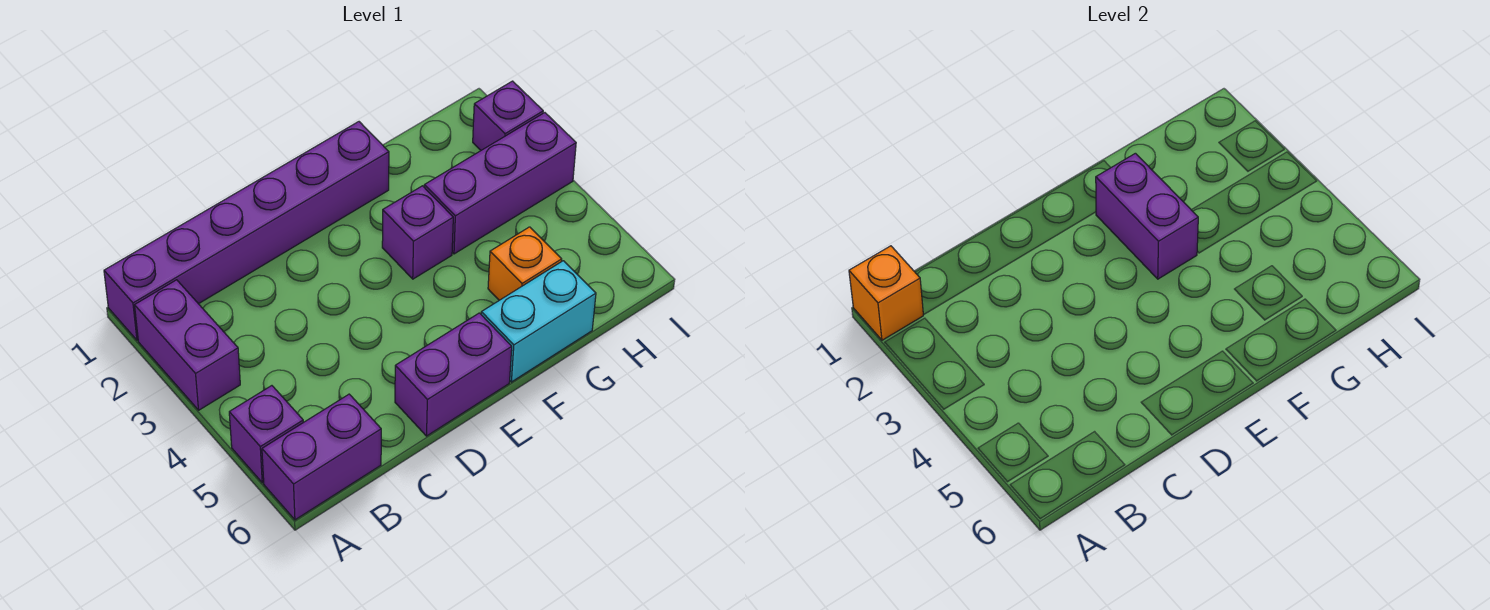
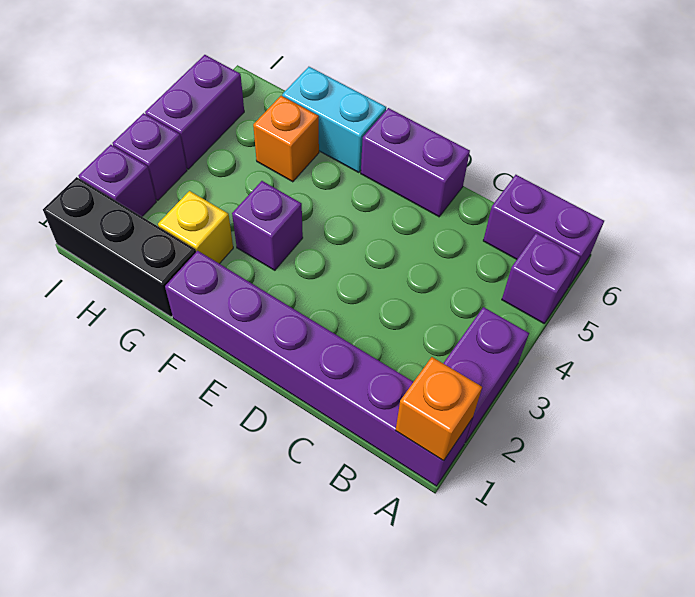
purple brick F2:F3 level 2 -> purple brick I4:I5 level 1
none -> black brick G1:I1 level 1
none -> yellow brick G2 level 1
purple brick G3:I3 level 1 -> purple brick I3 level 1

